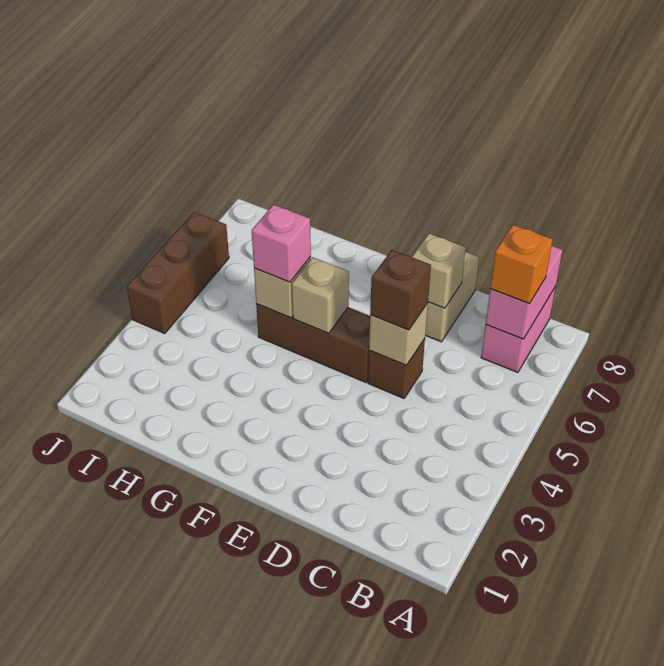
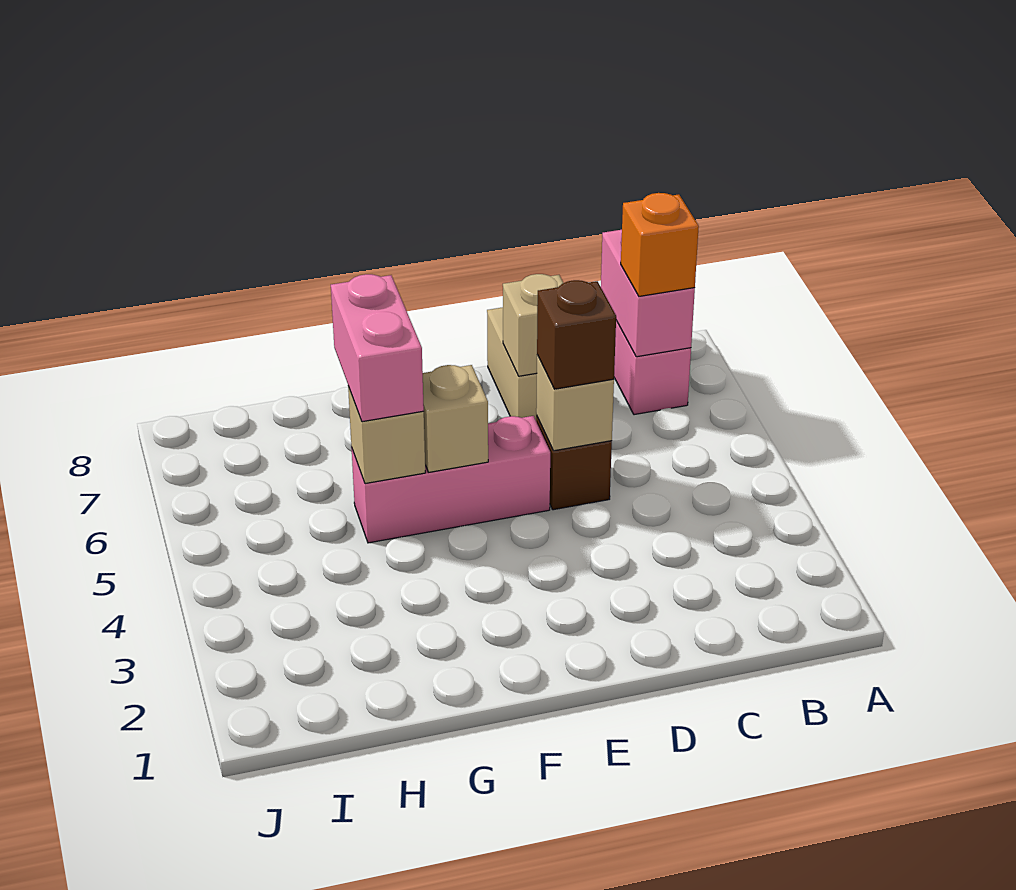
brown brick E5:G5 level 1 -> pink brick E5:G5 level 1
pink brick G5 level 3 -> pink brick G5:G6 level 3
brown brick J4:J6 level 1 -> none

